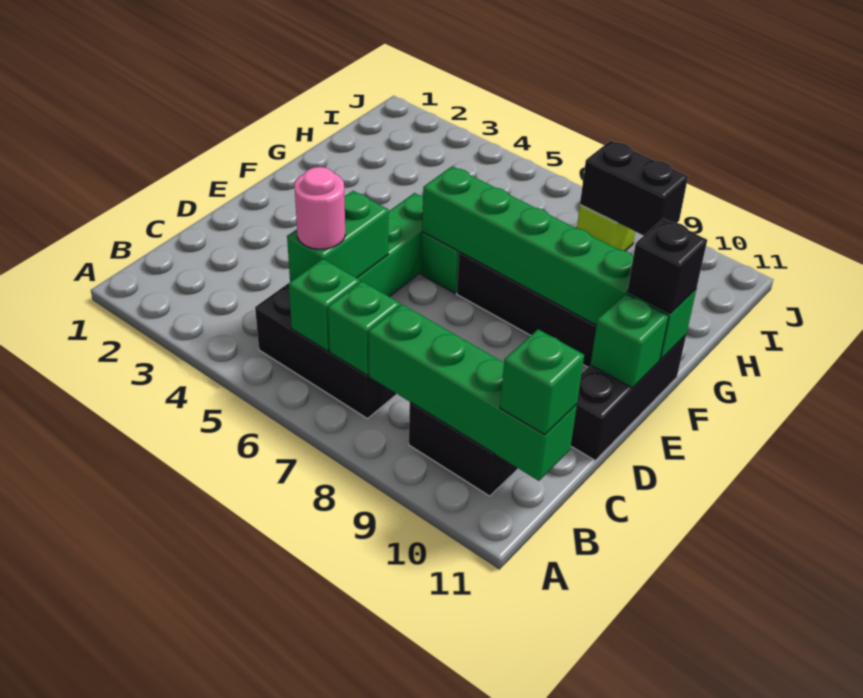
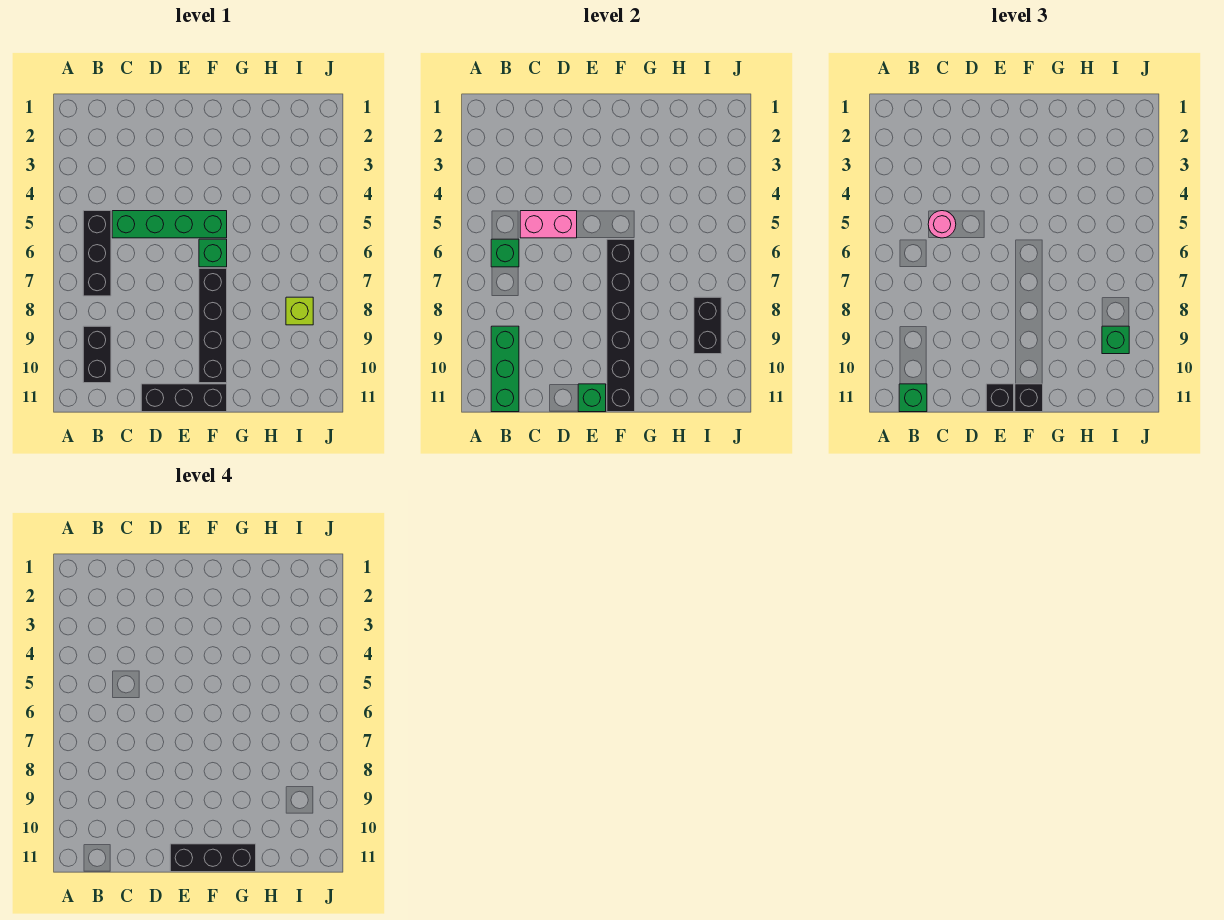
green brick B7 level 2 -> green brick I9 level 3
green brick B8:B11 level 2 -> green brick B9:B11 level 2
green brick C5:D5 level 2 -> pink brick C5:D5 level 2
none -> black brick E11 level 3
none -> black brick E11:G11 level 4
green brick F6:F11 level 2 -> black brick F6:F11 level 2

